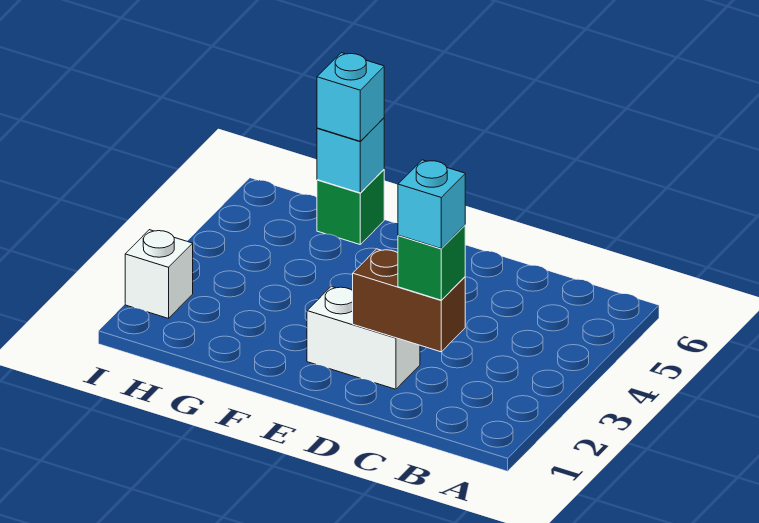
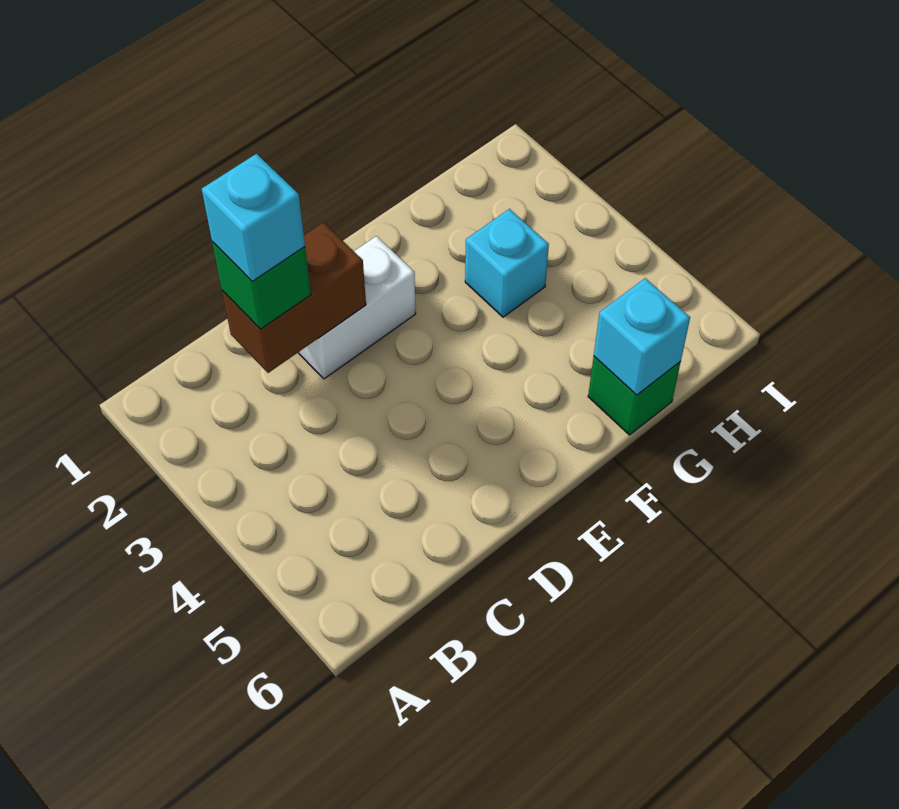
cyan brick G6 level 3 -> cyan brick G3 level 1
white brick I2 level 1 -> none

